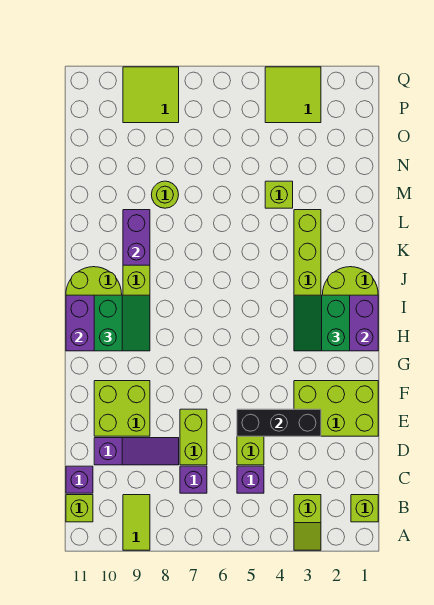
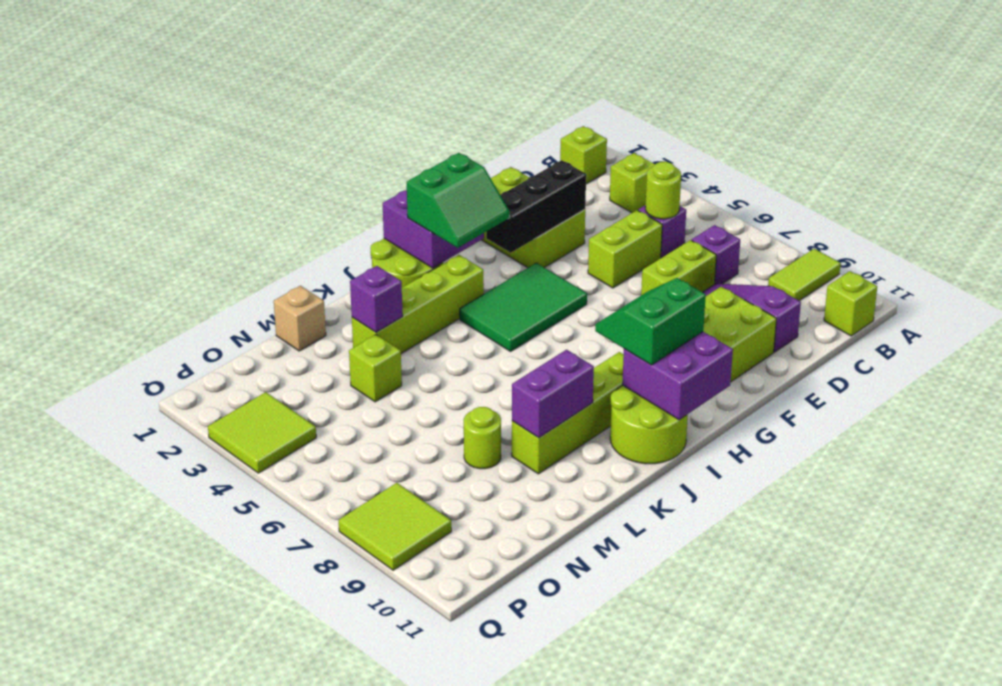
none -> lime round brick C5 level 2
purple brick C11 level 1 -> purple brick L3 level 2
black brick E3:E5 level 2 -> black brick E3:G3 level 2
none -> green tile G4:I5 level 1
none -> tan brick M1 level 1

